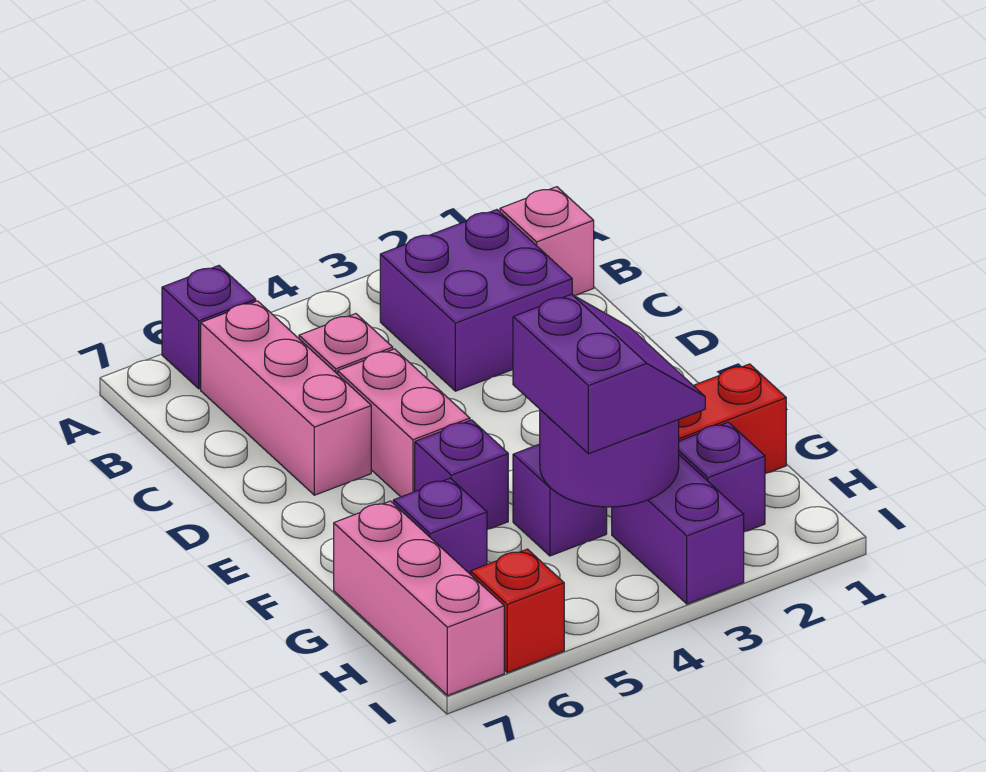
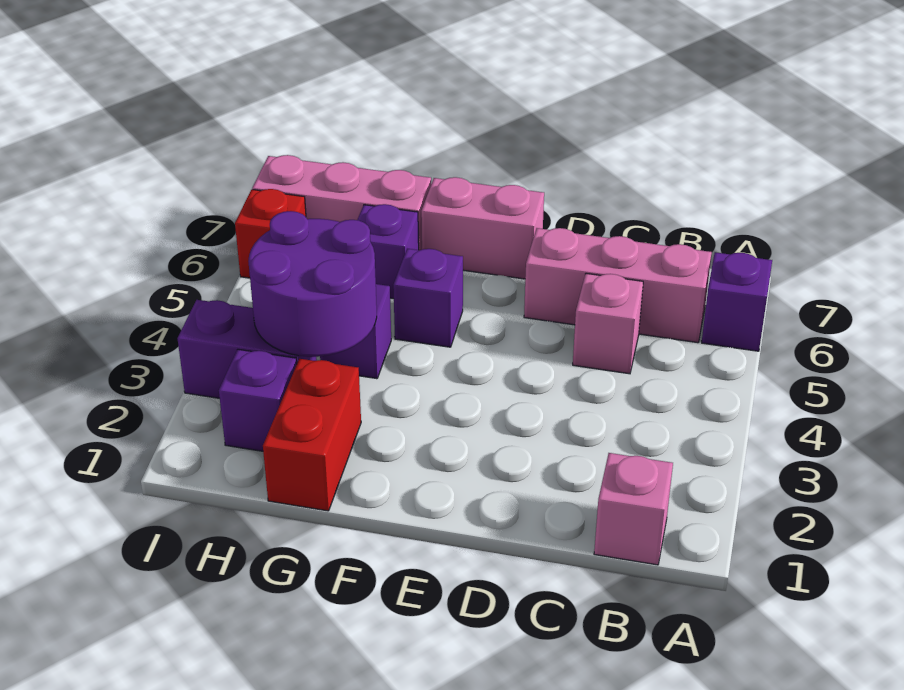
purple brick B2:C3 level 1 -> none
pink brick D5:E5 level 1 -> pink brick E7:F7 level 1
purple slope G3:H4 level 3 top 4 -> none

